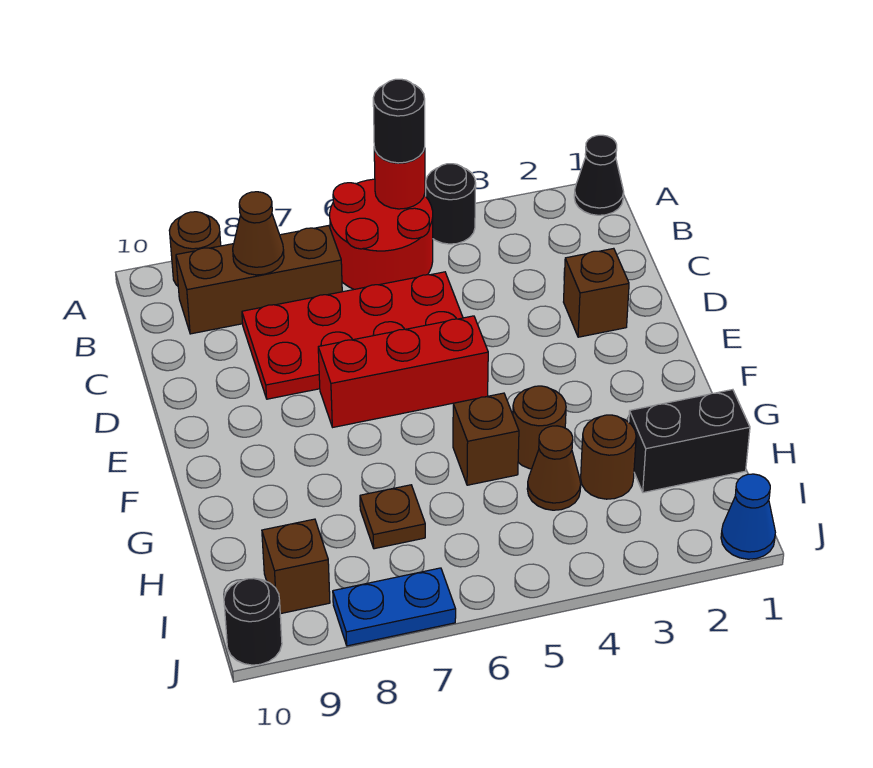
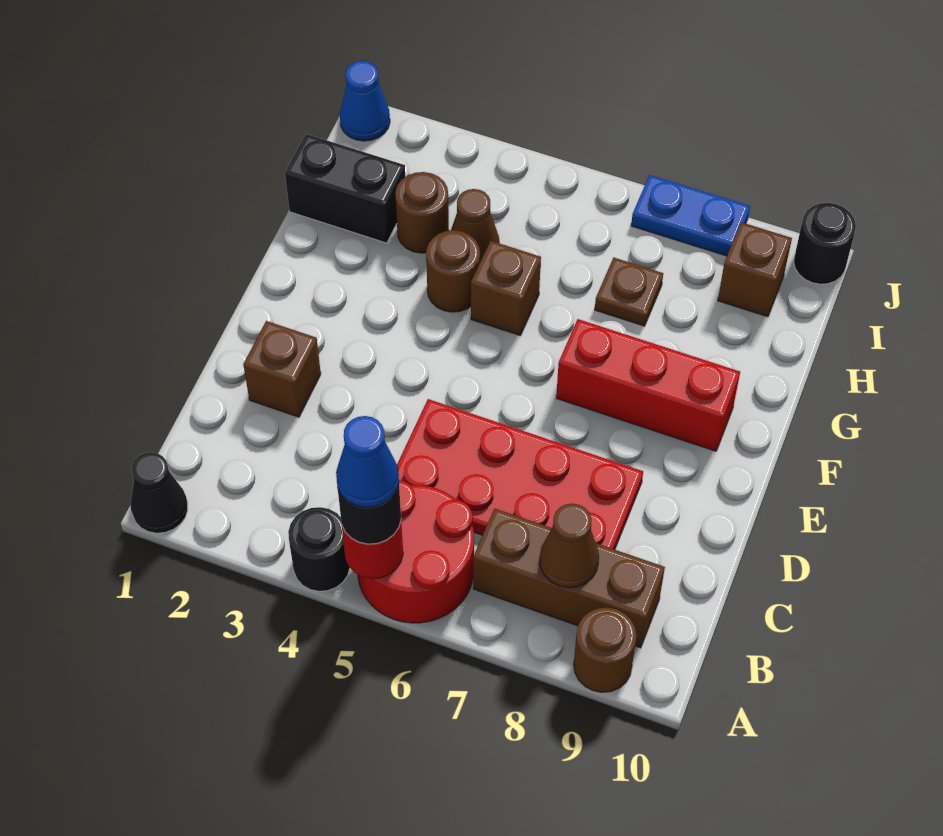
none -> blue cone A5 level 4
red brick E5:E7 level 1 -> red brick F7:F9 level 1

